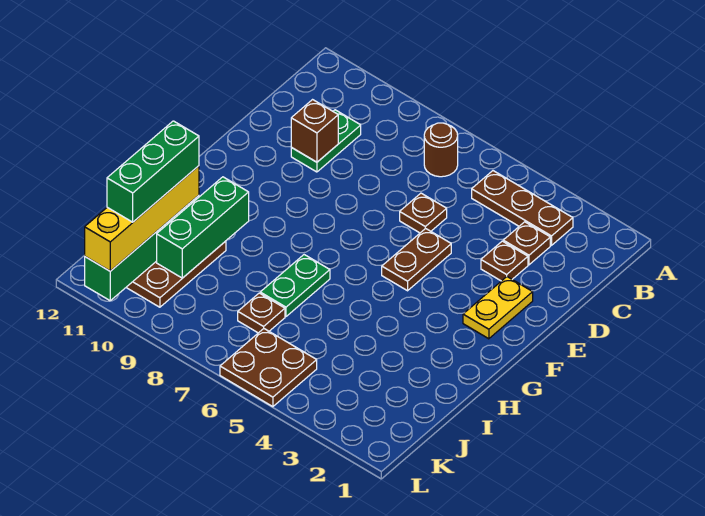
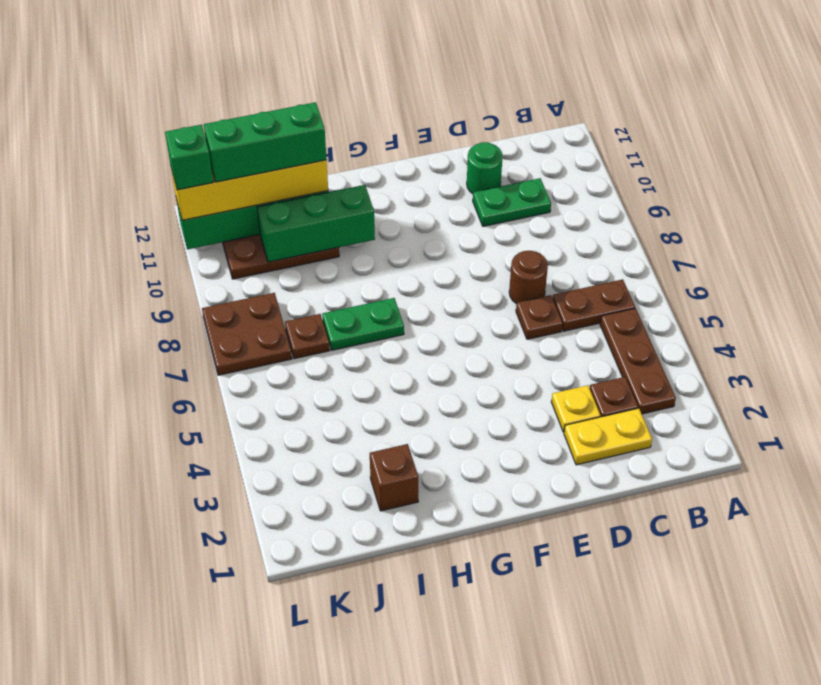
brown round brick B7 level 1 -> brown round brick D7 level 1
brown plate D3 level 1 -> yellow plate D3 level 1
brown brick D10 level 2 -> brown brick I2 level 1
none -> green round brick D11 level 1
yellow plate E2:F2 level 1 -> yellow plate C2:D2 level 1
brown plate E5:F5 level 1 -> brown plate B6:C6 level 1
brown plate K5:L6 level 1 -> brown plate K7:L8 level 1
none -> green brick L11 level 4

